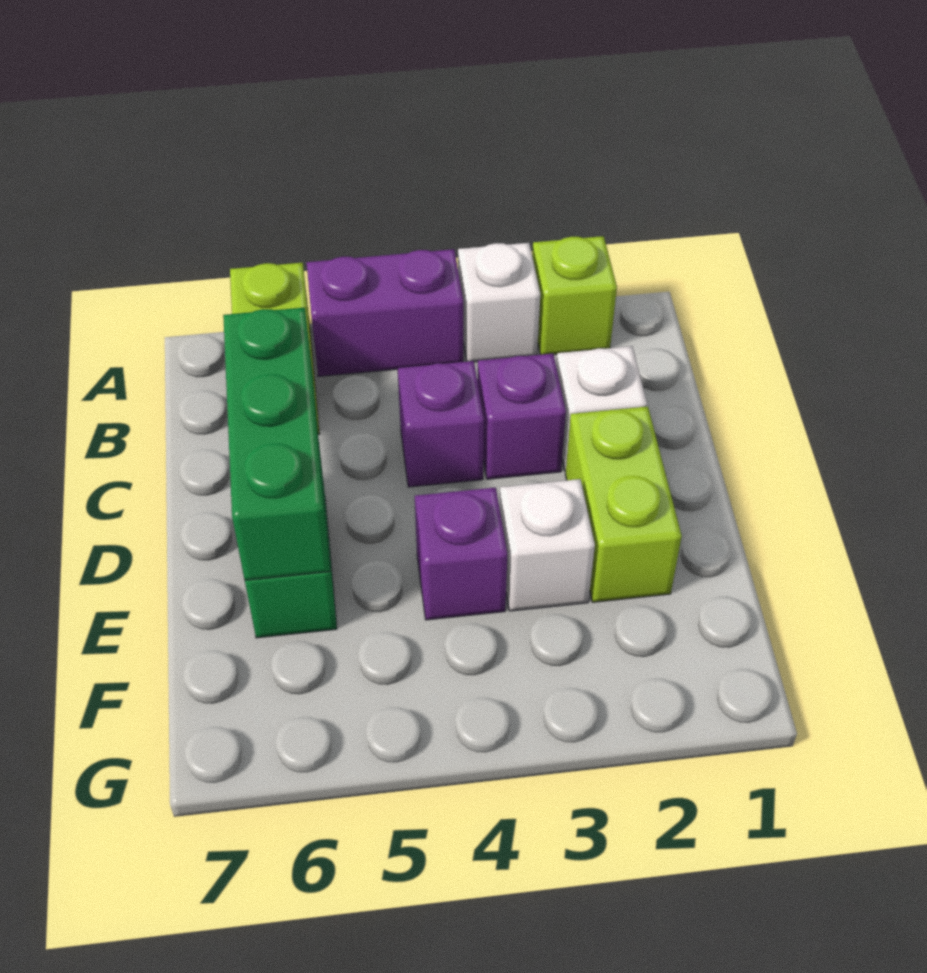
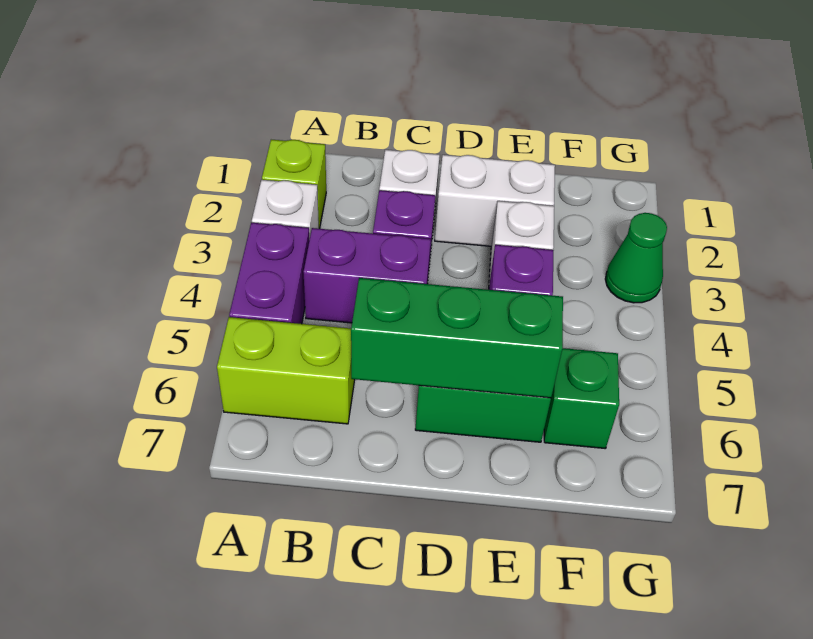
purple brick C4 level 1 -> purple brick B4:C4 level 1
lime brick D2:E2 level 1 -> white brick D2:E2 level 1
none -> green brick F6 level 1
none -> green cone G3 level 1

